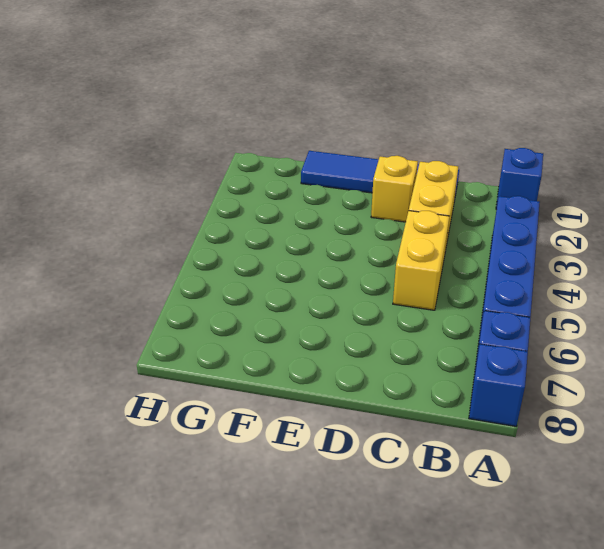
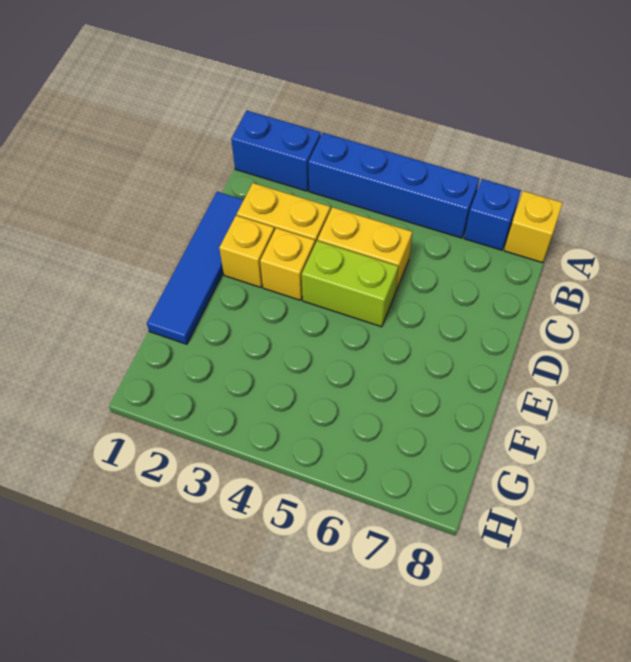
blue brick A1 level 1 -> blue brick A1:A2 level 1
blue brick A8 level 1 -> yellow brick A8 level 1
none -> yellow brick D3 level 1
none -> lime brick D4:D5 level 1

